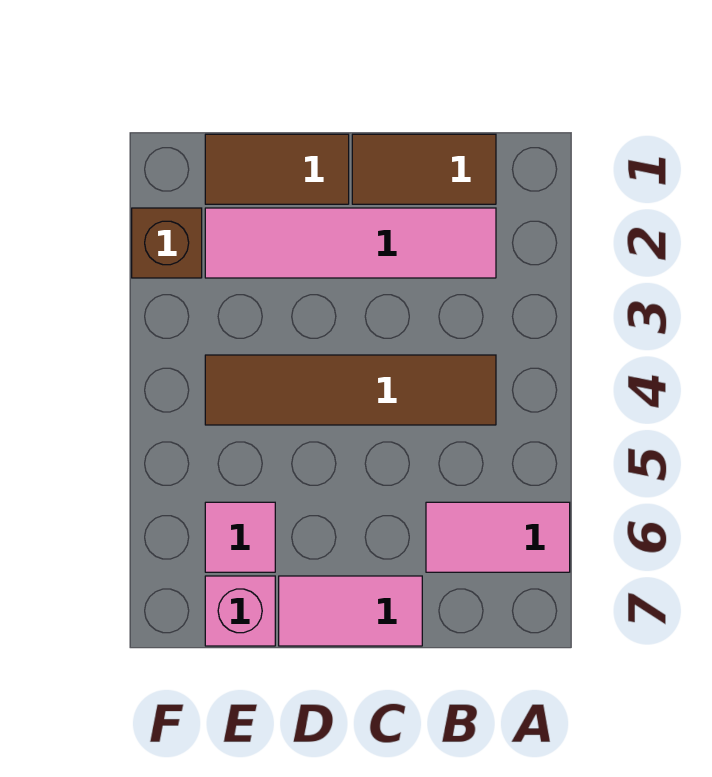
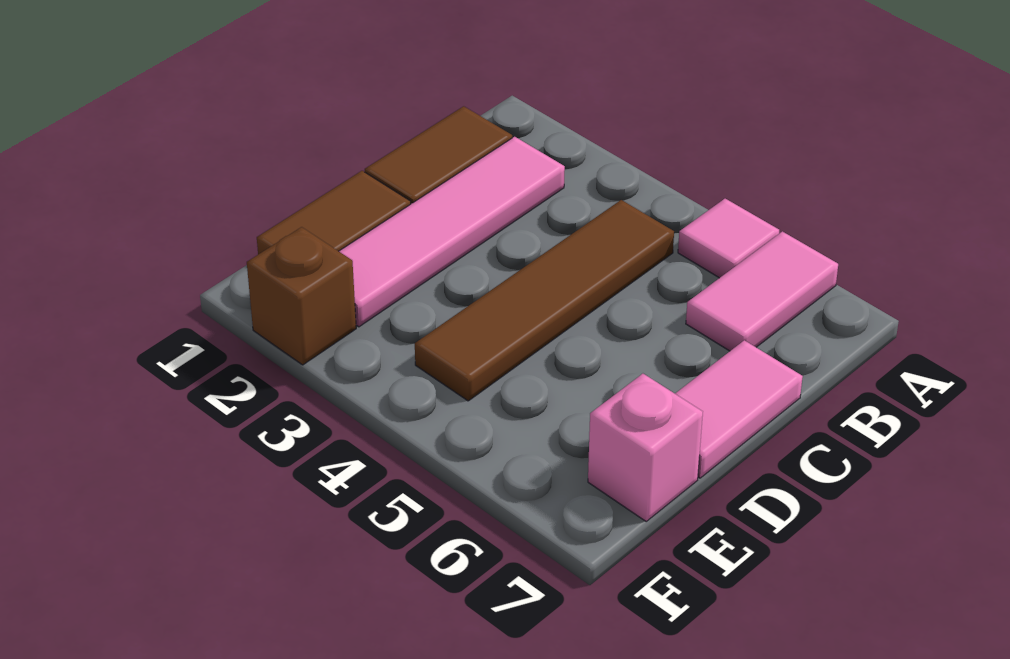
pink tile E6 level 1 -> pink tile A5 level 1

